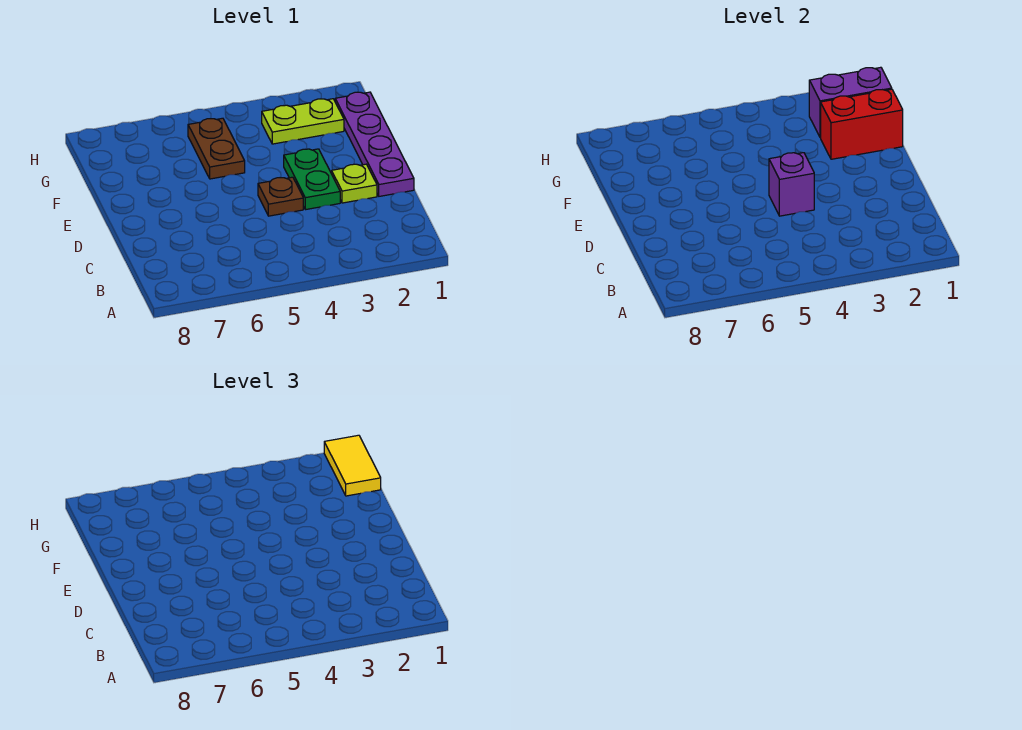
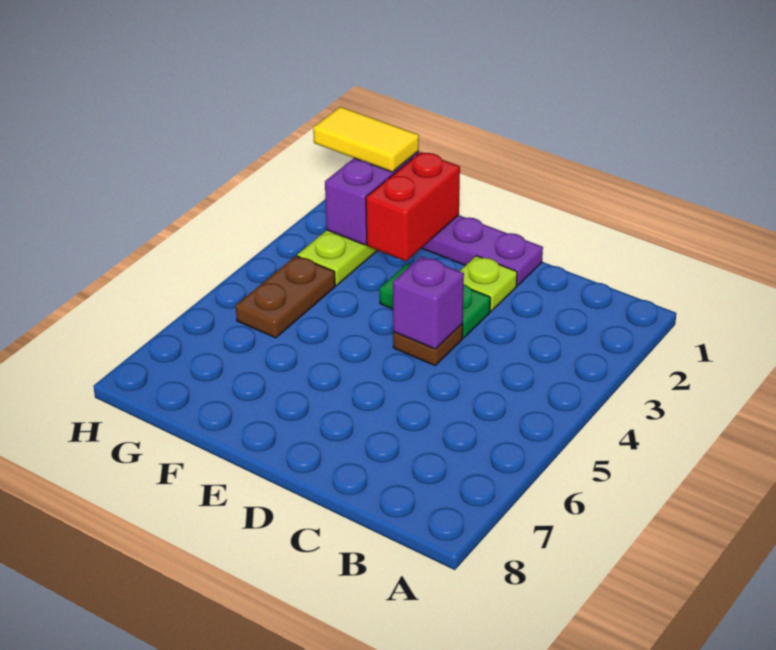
brown plate F5:G5 level 1 -> brown plate G4:G5 level 1

